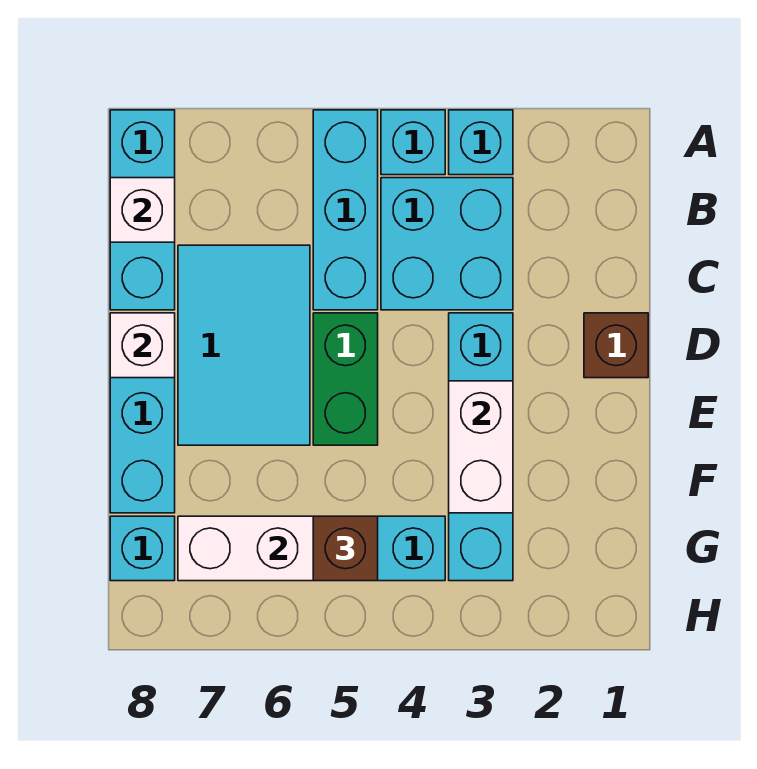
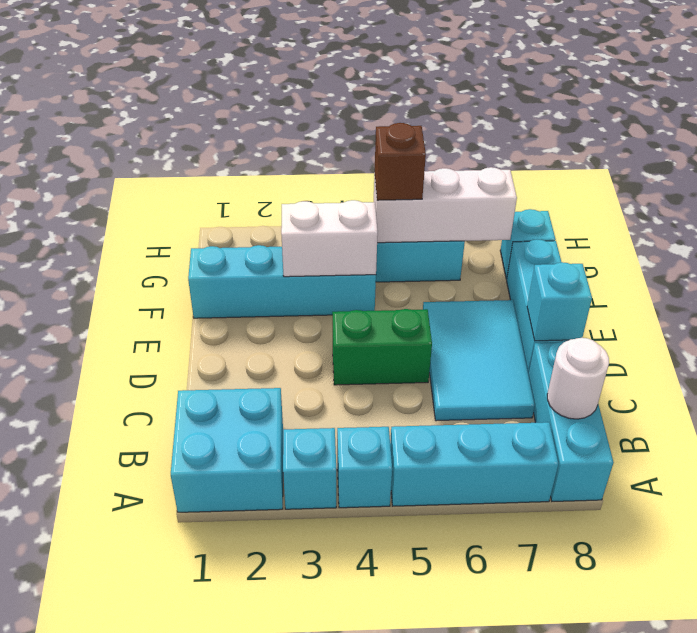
cyan brick A5:C5 level 1 -> cyan brick A5:A7 level 1
cyan brick B3:C4 level 1 -> cyan brick A1:B2 level 1
white brick B8 level 2 -> white round brick B8 level 2
brown brick D1 level 1 -> none
cyan brick D3:G3 level 1 -> cyan brick F1:F4 level 1
green brick D5:E5 level 1 -> green brick D4:D5 level 1
white brick D8 level 2 -> cyan brick D8 level 2
white brick E3:F3 level 2 -> white brick F3:F4 level 2

